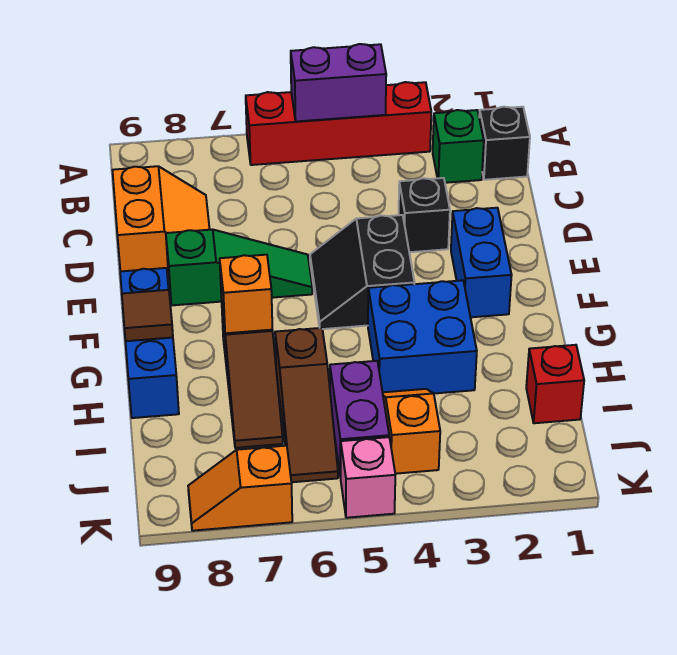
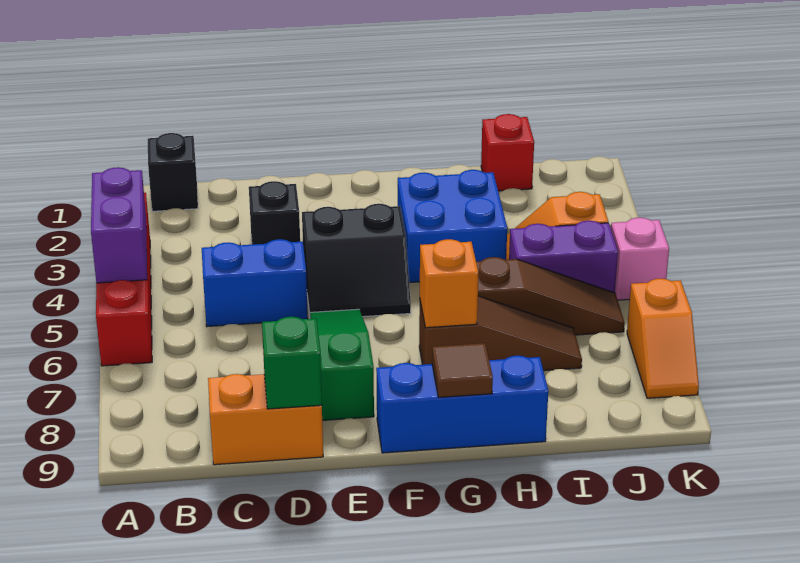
green brick B2 level 1 -> green brick D9 level 2
blue brick E2:F2 level 1 -> blue brick C5:D5 level 1

